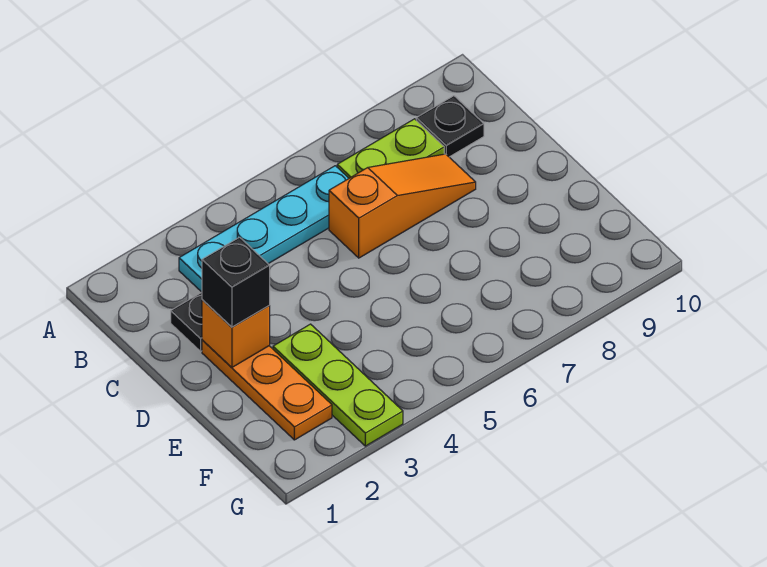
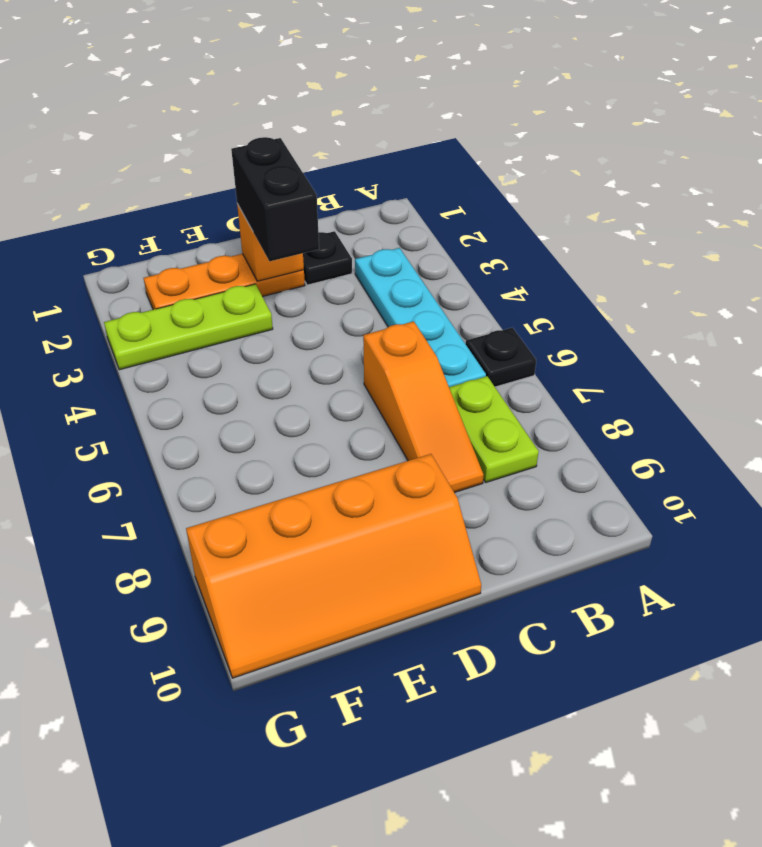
black plate B9 level 1 -> black plate A6 level 1
black brick D2 level 3 -> black brick D2:D3 level 3
none -> orange slope D9:G10 level 1 top 9

